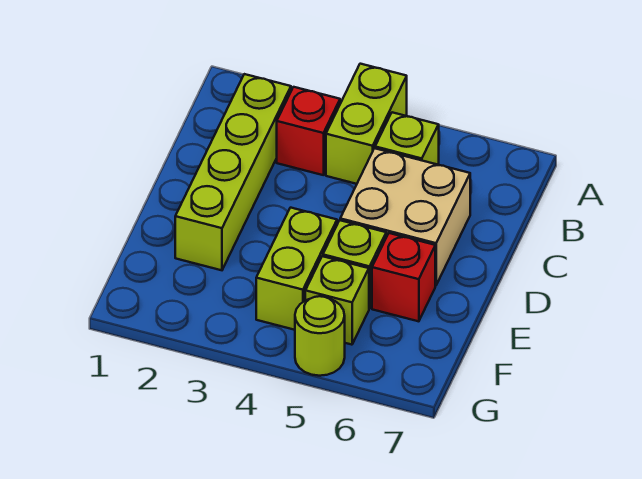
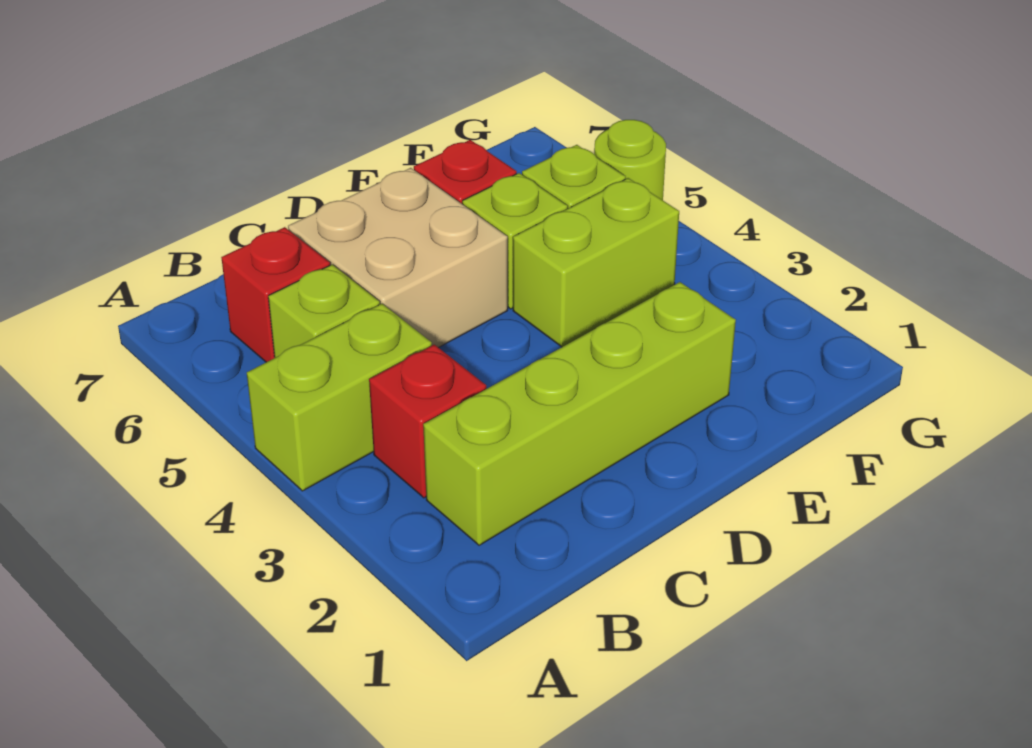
none -> red brick B6 level 1

